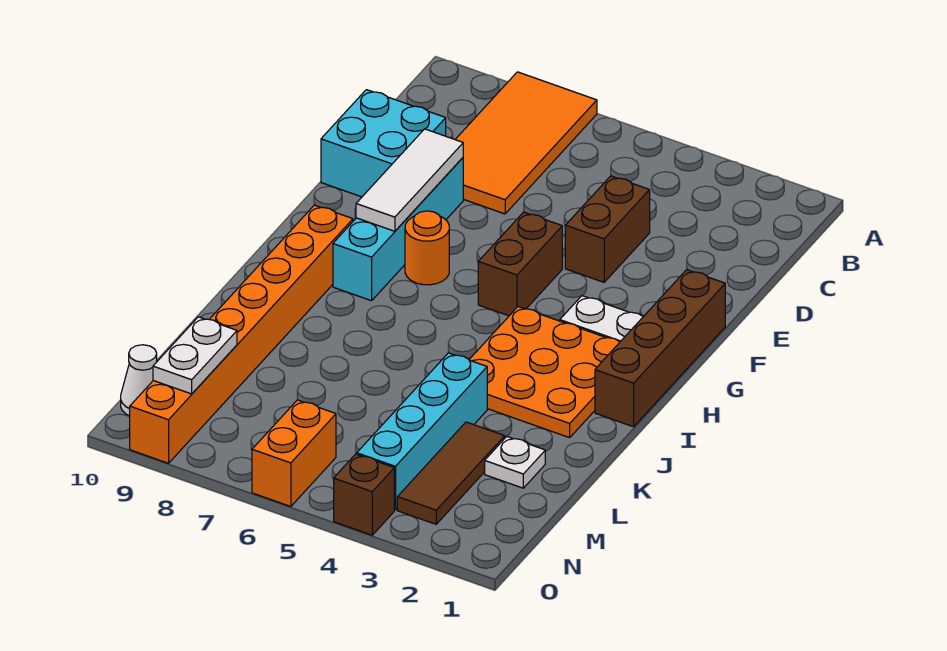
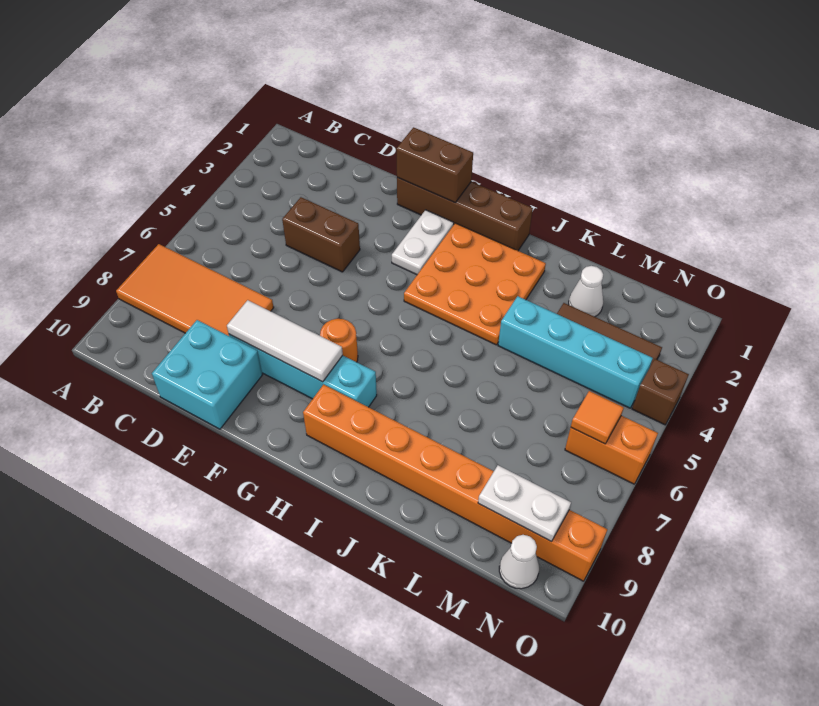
brown brick F5:G5 level 1 -> brown brick F1:G1 level 2
white plate L2 level 1 -> white cone L2 level 1
none -> orange tile N6 level 2

